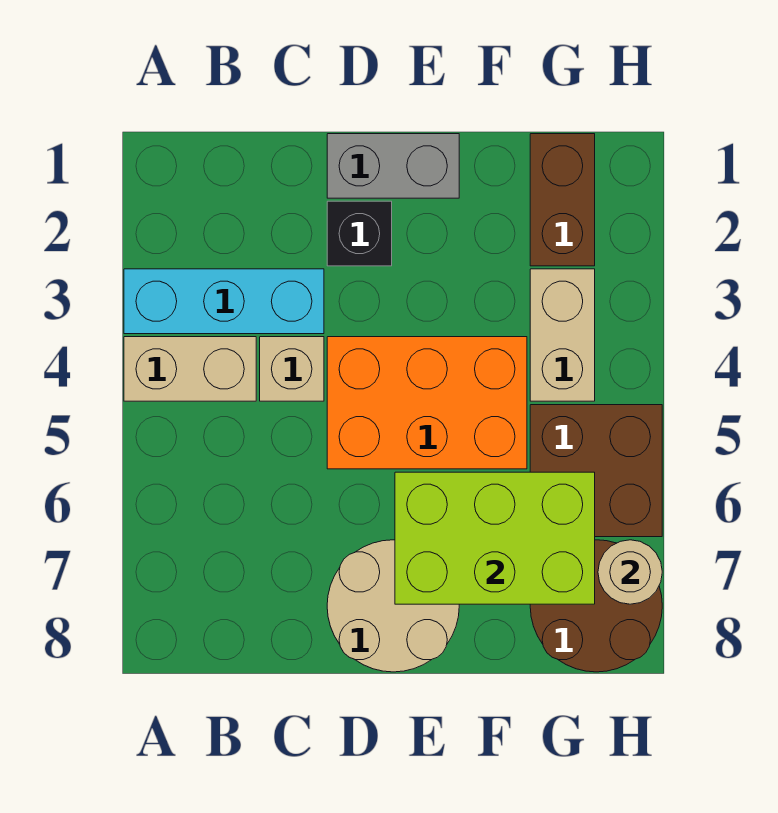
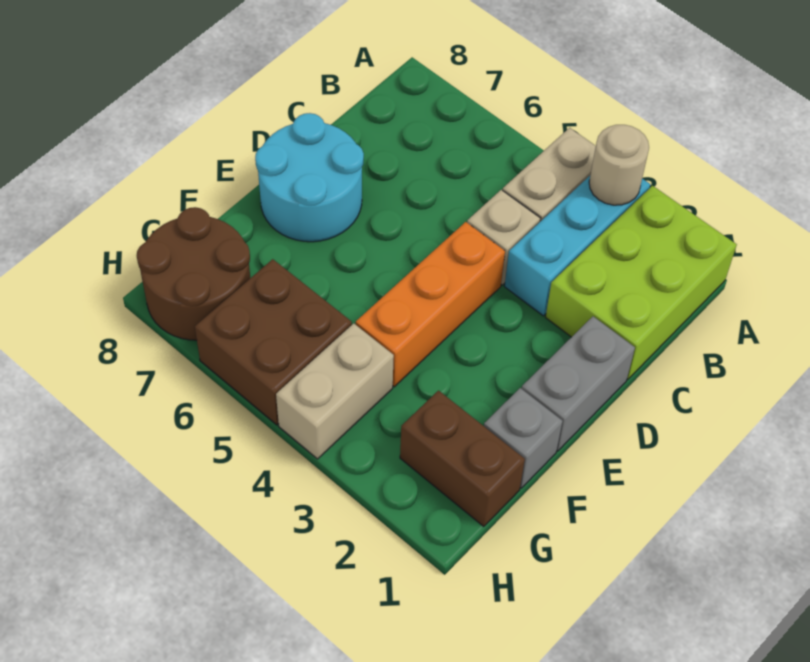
black brick D2 level 1 -> none
orange brick D4:F5 level 1 -> orange brick D4:F4 level 1
tan round brick D7:E8 level 1 -> cyan round brick D7:E8 level 1
lime brick E6:G7 level 2 -> lime brick A1:C2 level 1
none -> grey brick F1 level 1
tan brick G3:G4 level 1 -> tan brick G4:H4 level 1
tan round brick H7 level 2 -> tan round brick A3 level 2

